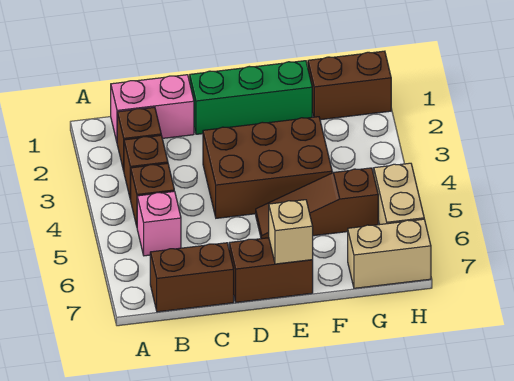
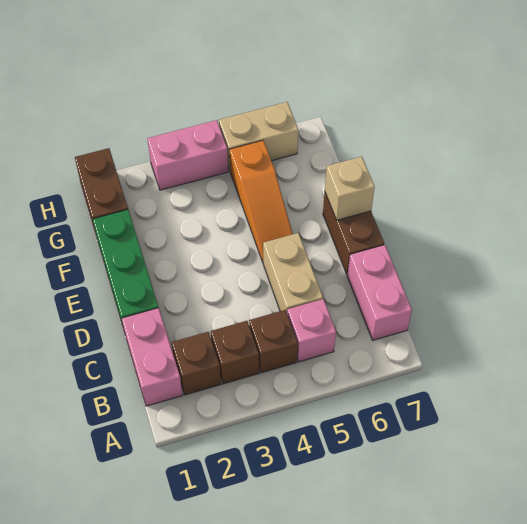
brown brick B7:C7 level 1 -> pink brick B7:C7 level 1
brown brick D3:F4 level 1 -> none
brown slope E5:G5 level 1 top G -> orange slope E5:G5 level 1 top G
tan brick G7:H7 level 1 -> tan brick C5:D5 level 1
none -> pink brick H3:H4 level 1

